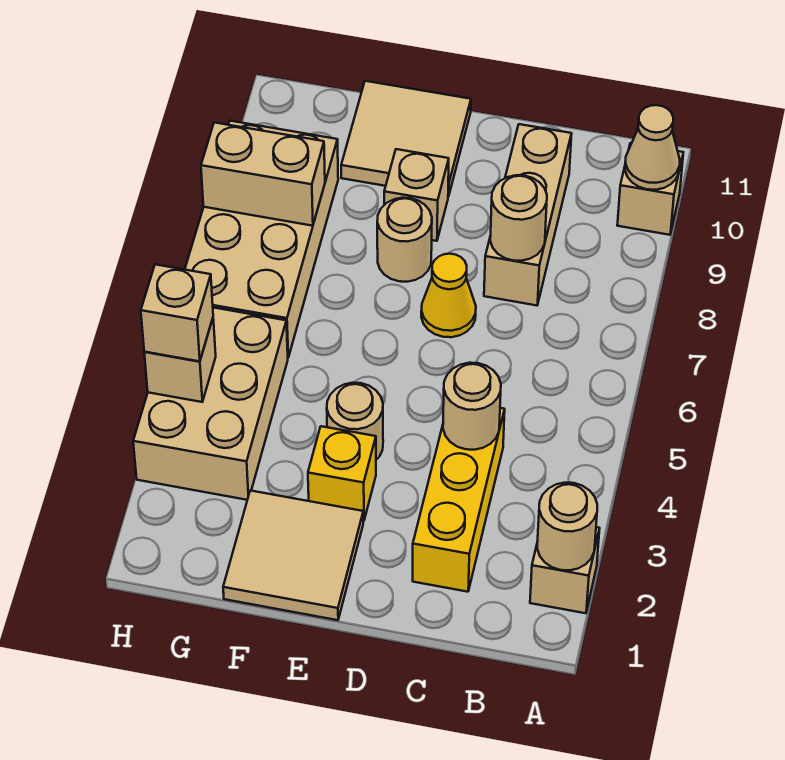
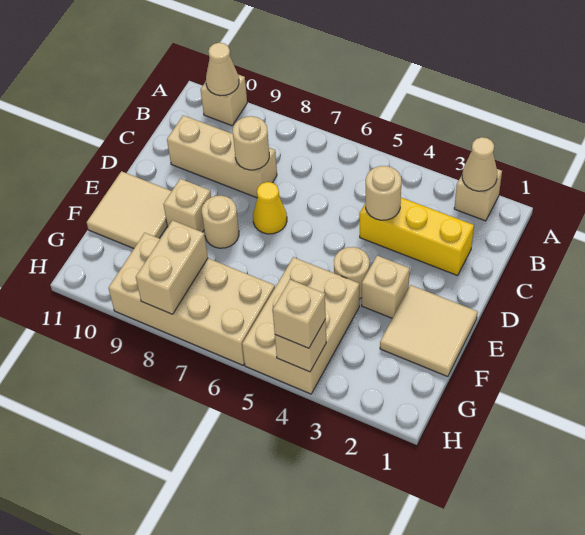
tan round brick A2 level 2 -> tan cone A2 level 2
yellow brick E3 level 1 -> tan brick E3 level 1
tan brick G3:H5 level 1 -> tan brick F4:H5 level 1

